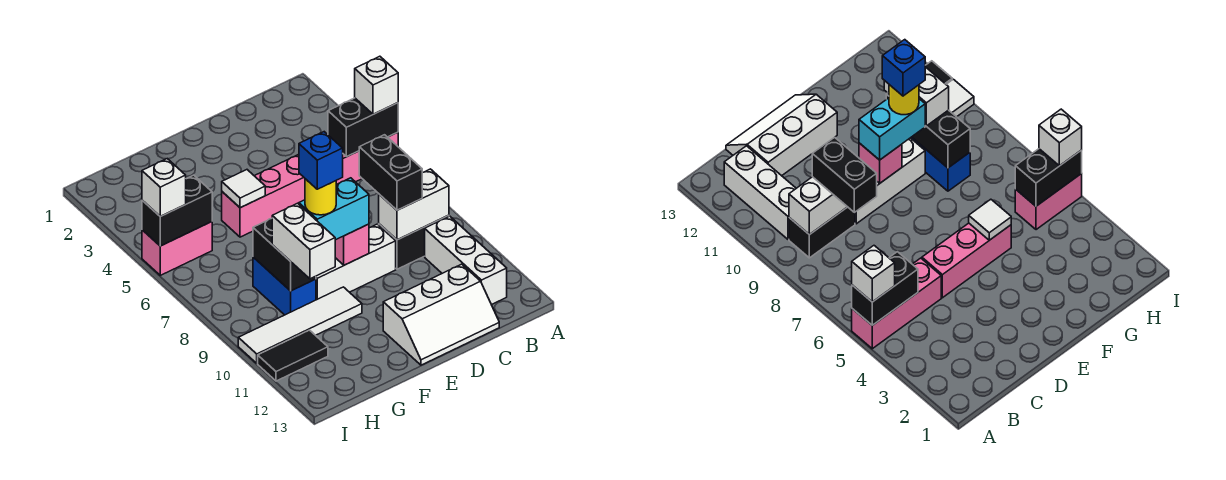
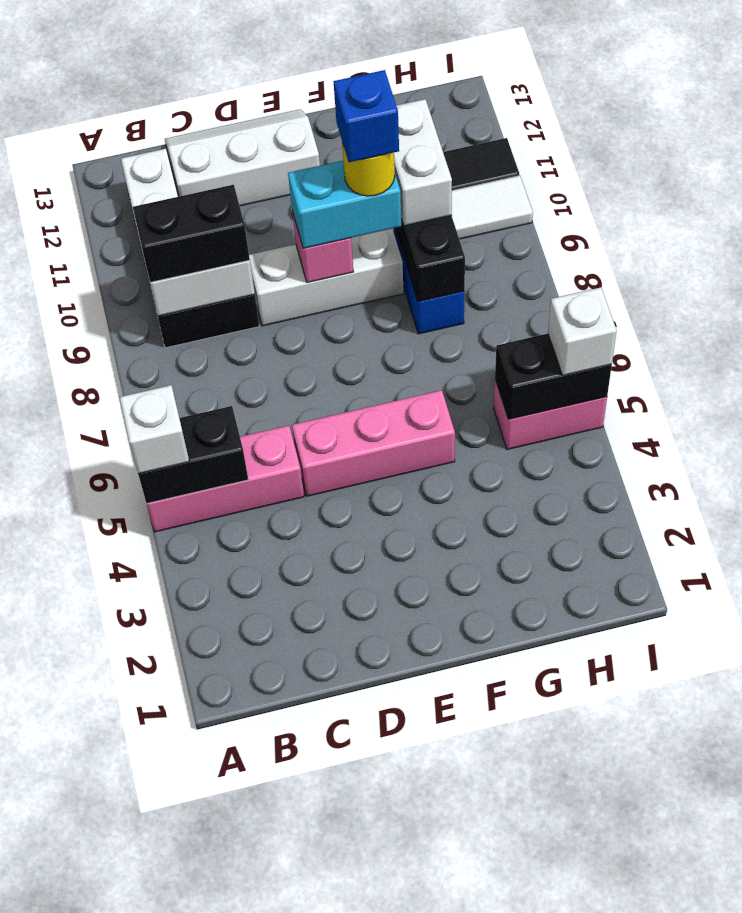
black brick C8:C9 level 3 -> black brick B9:C9 level 3
white tile F5 level 2 -> none

